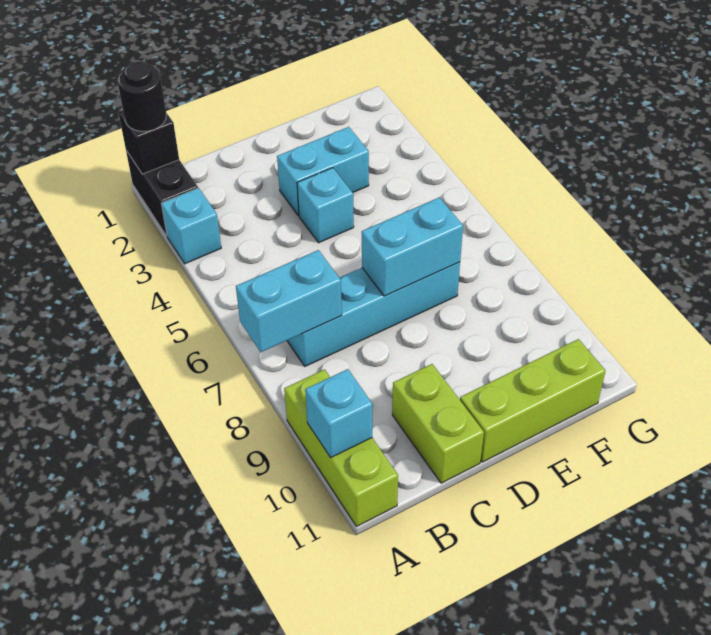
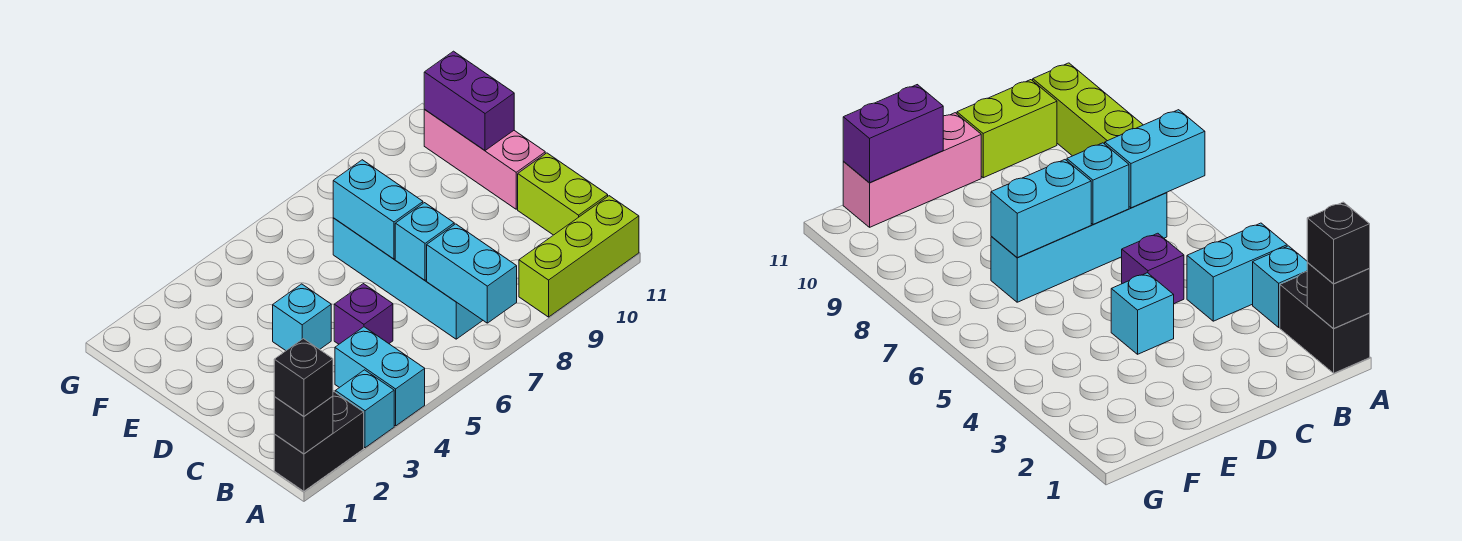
black round brick A1 level 3 -> black brick A1 level 3
cyan brick A10 level 2 -> cyan brick C7 level 2
none -> purple brick C5 level 1
lime brick C10:C11 level 1 -> lime brick B11:C11 level 1
cyan brick D3:E3 level 1 -> cyan brick A4:B4 level 1
lime brick D11:F11 level 1 -> pink brick D11:F11 level 1
none -> purple brick E11:F11 level 2

